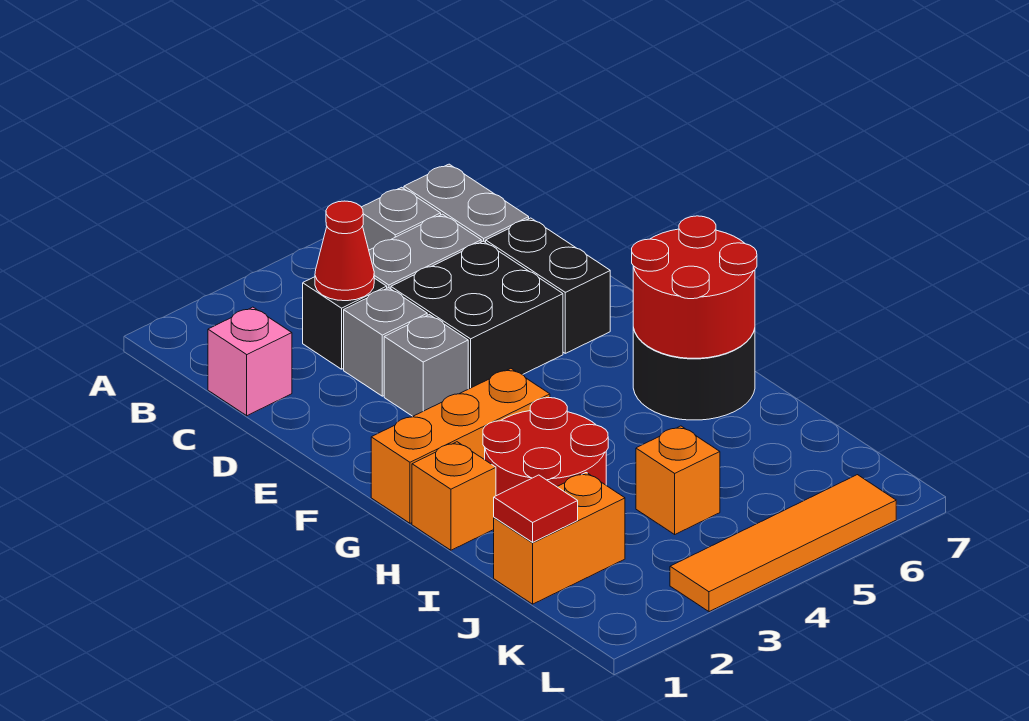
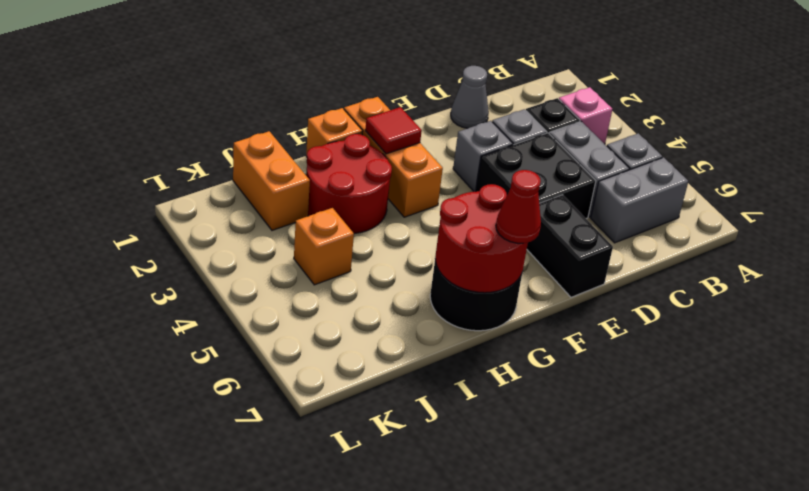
pink brick C1 level 1 -> pink brick B3 level 1
red cone C3 level 2 -> red cone G7 level 3
none -> grey cone D1 level 1
black brick D6:E6 level 1 -> black brick E6:E7 level 1
red tile J1 level 2 -> red tile G2 level 2
orange tile L3:L6 level 1 -> none

